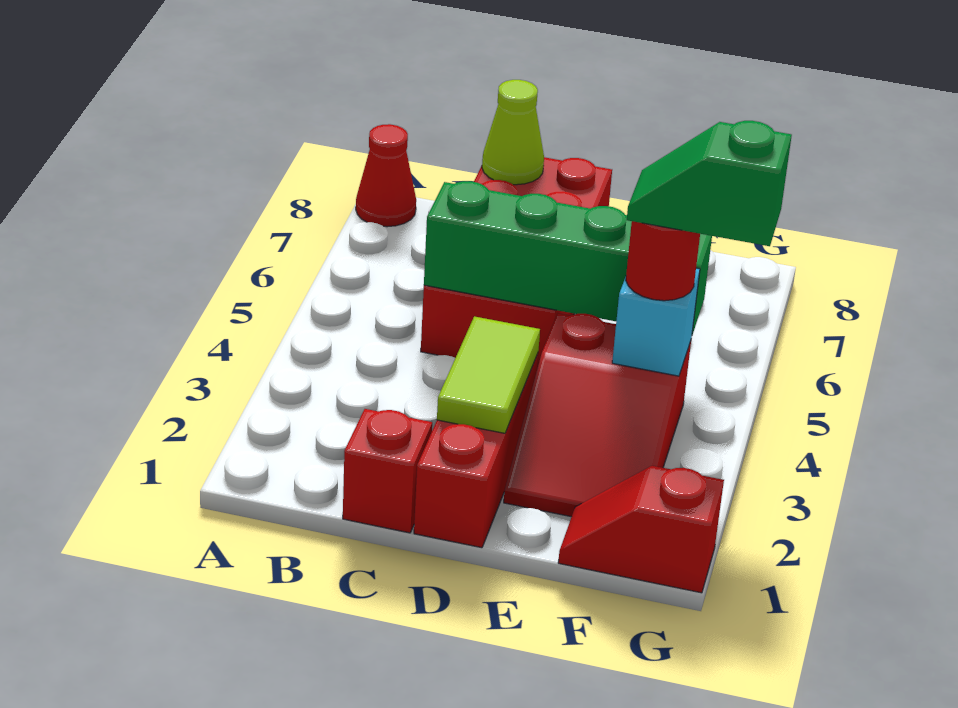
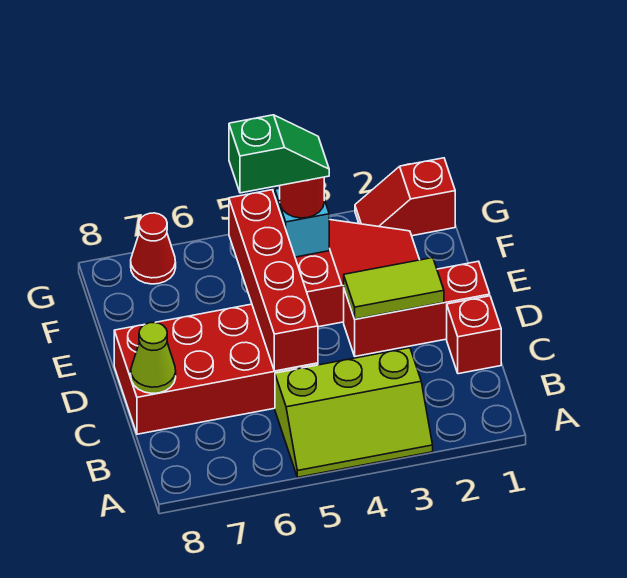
none -> lime slope A3:B5 level 1 top B
red cone A8 level 1 -> red cone G7 level 1
green brick C5:F5 level 2 -> red brick C5:F5 level 2
red slope F1:G1 level 1 top G -> red slope G1:G2 level 1 top 1
green slope F4:G4 level 4 top G -> green slope F4:F5 level 4 top 5

